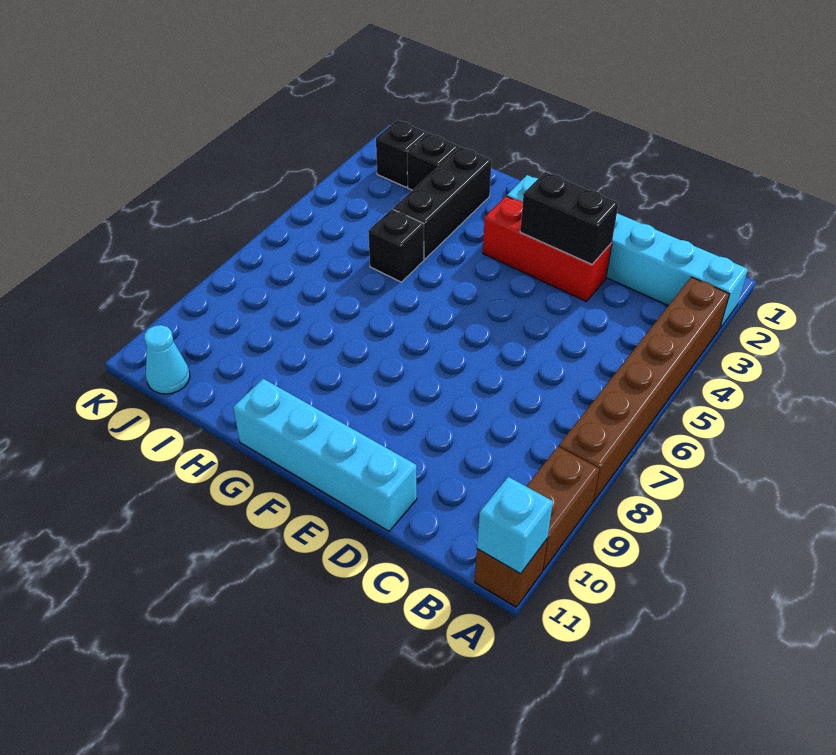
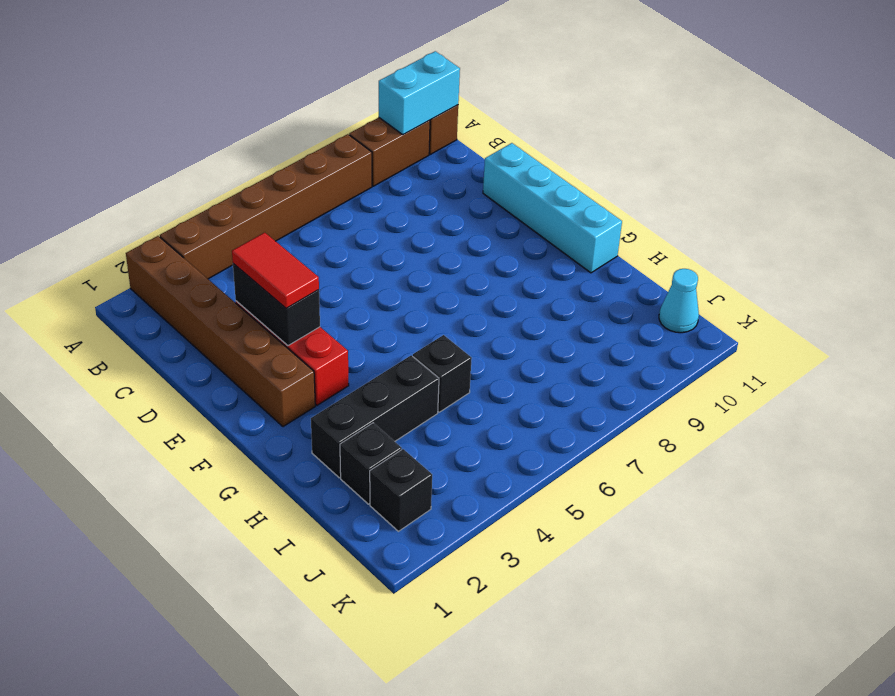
cyan brick A2:F2 level 1 -> brown brick A2:F2 level 1
cyan brick A11 level 2 -> cyan brick A10:A11 level 2
none -> red tile D3:E3 level 3

